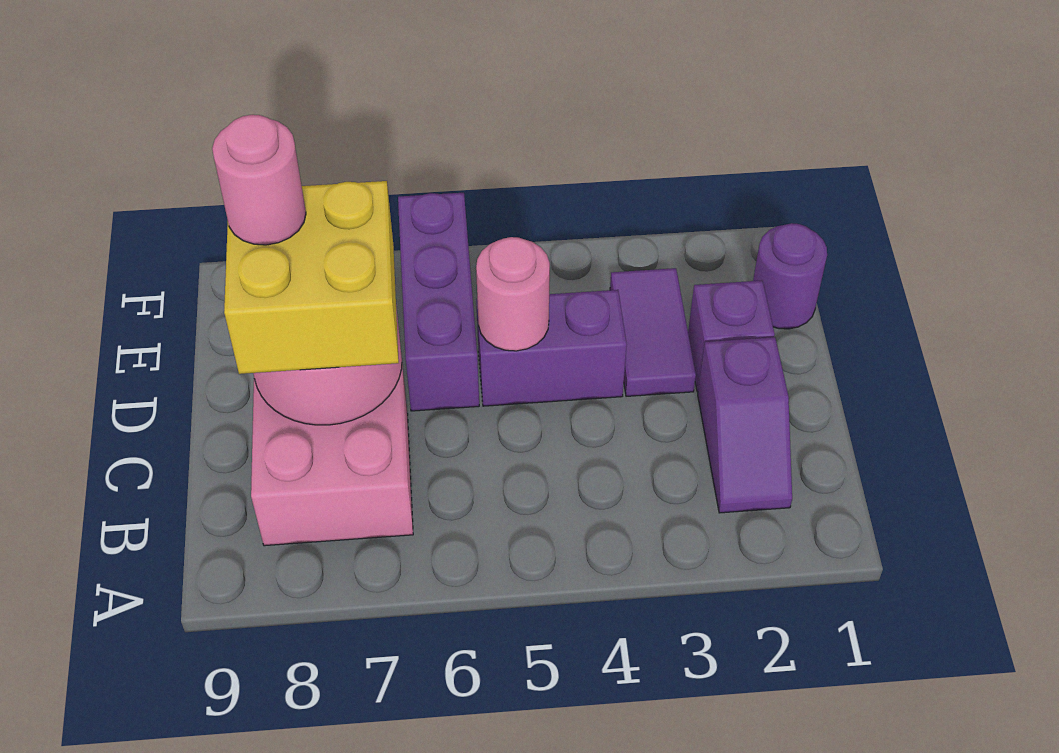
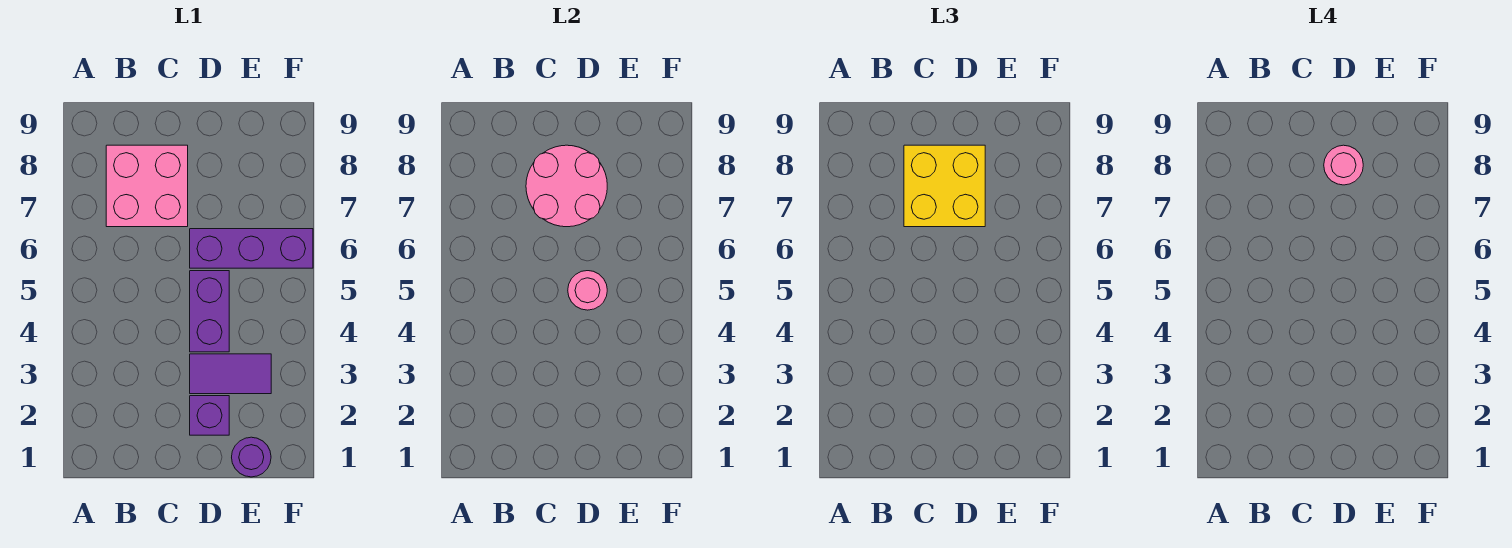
purple slope B2:C2 level 1 top C -> none

